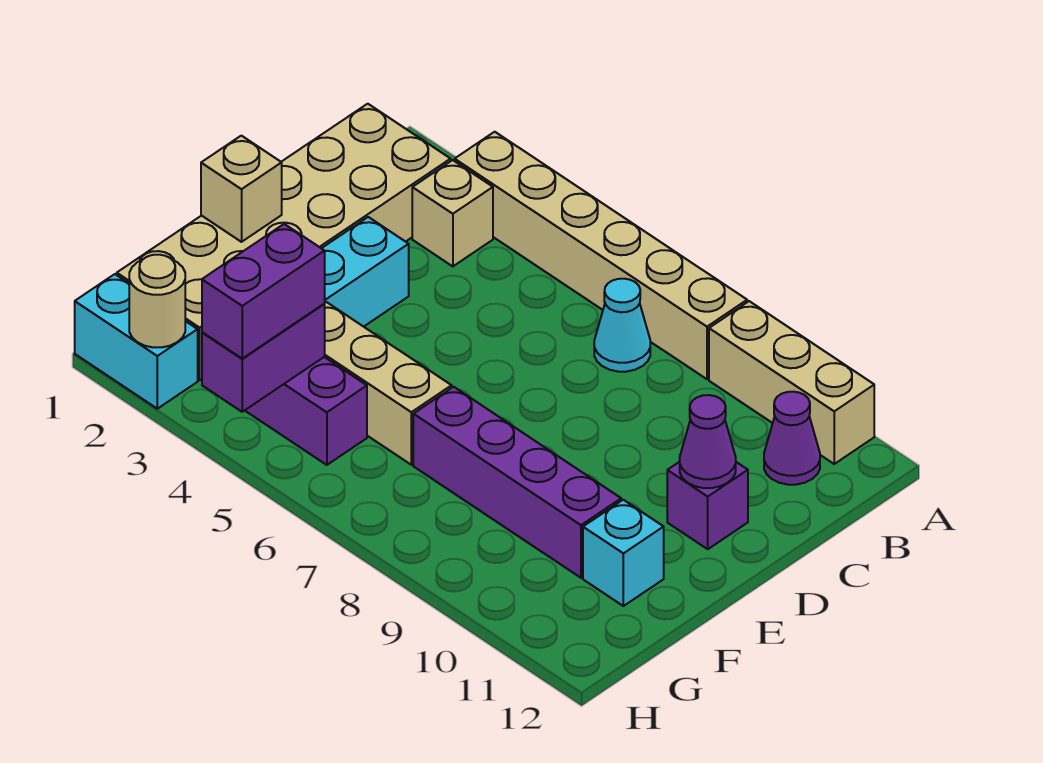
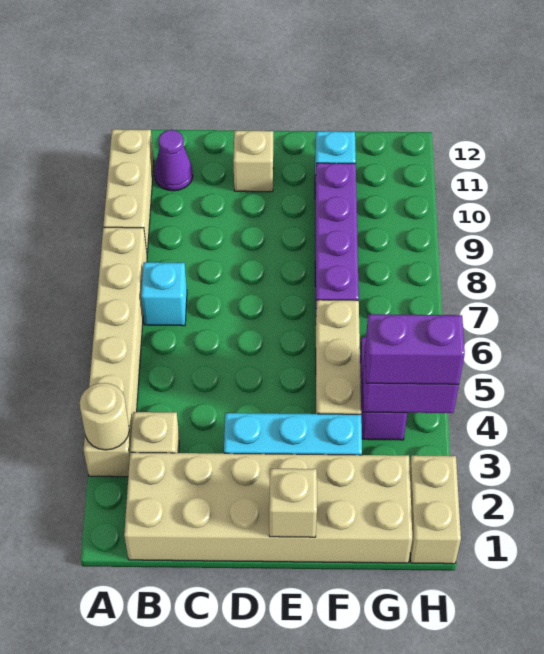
cyan cone B7 level 1 -> cyan brick B7 level 1
purple brick D11 level 1 -> tan brick D11 level 1
purple cone D11 level 2 -> none
cyan brick H1:H2 level 1 -> tan brick H1:H2 level 1
tan round brick H2 level 2 -> tan round brick A3 level 2

